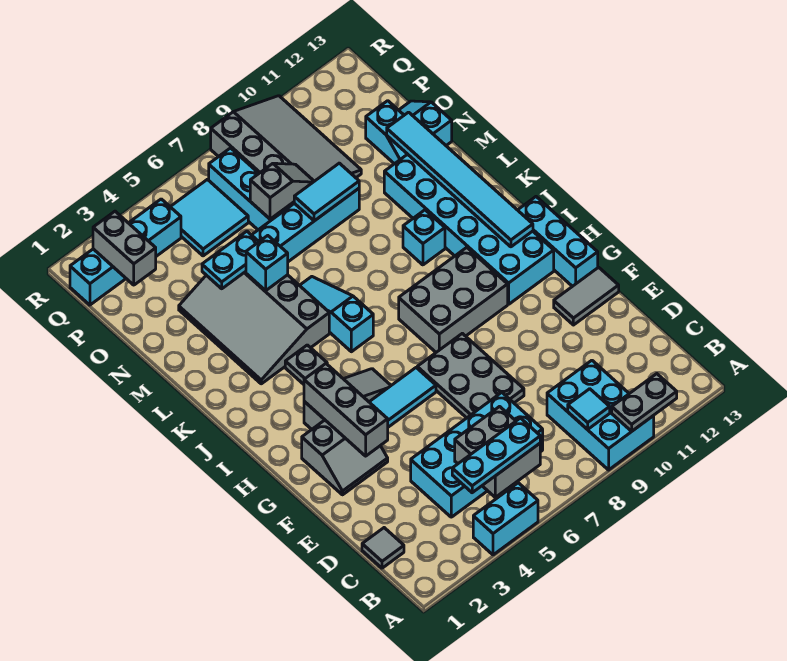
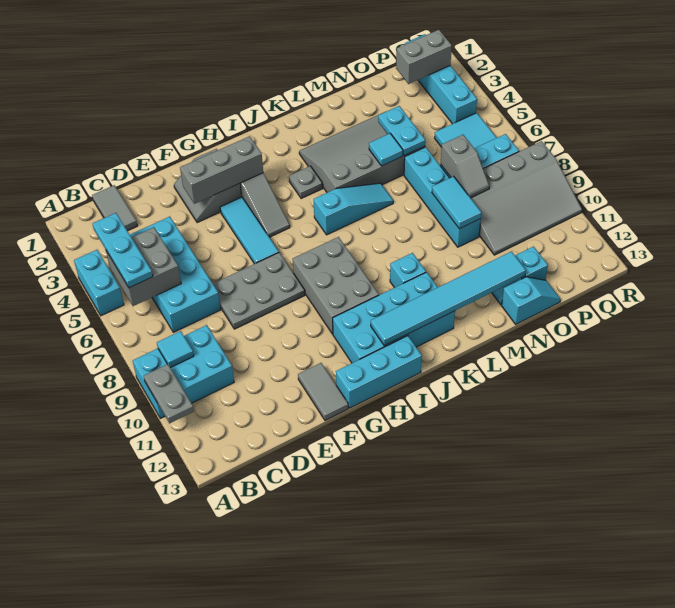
grey tile C1 level 1 -> grey tile C1:C2 level 1
cyan brick H11:M12 level 1 -> cyan brick H11:K12 level 1
cyan brick M5 level 2 -> cyan tile M5 level 2

